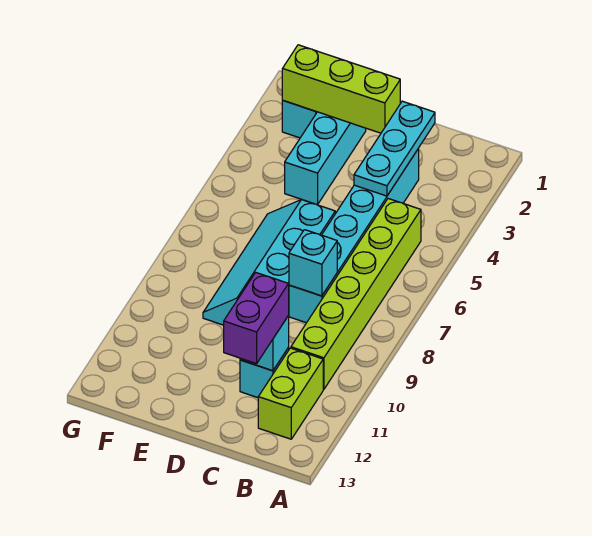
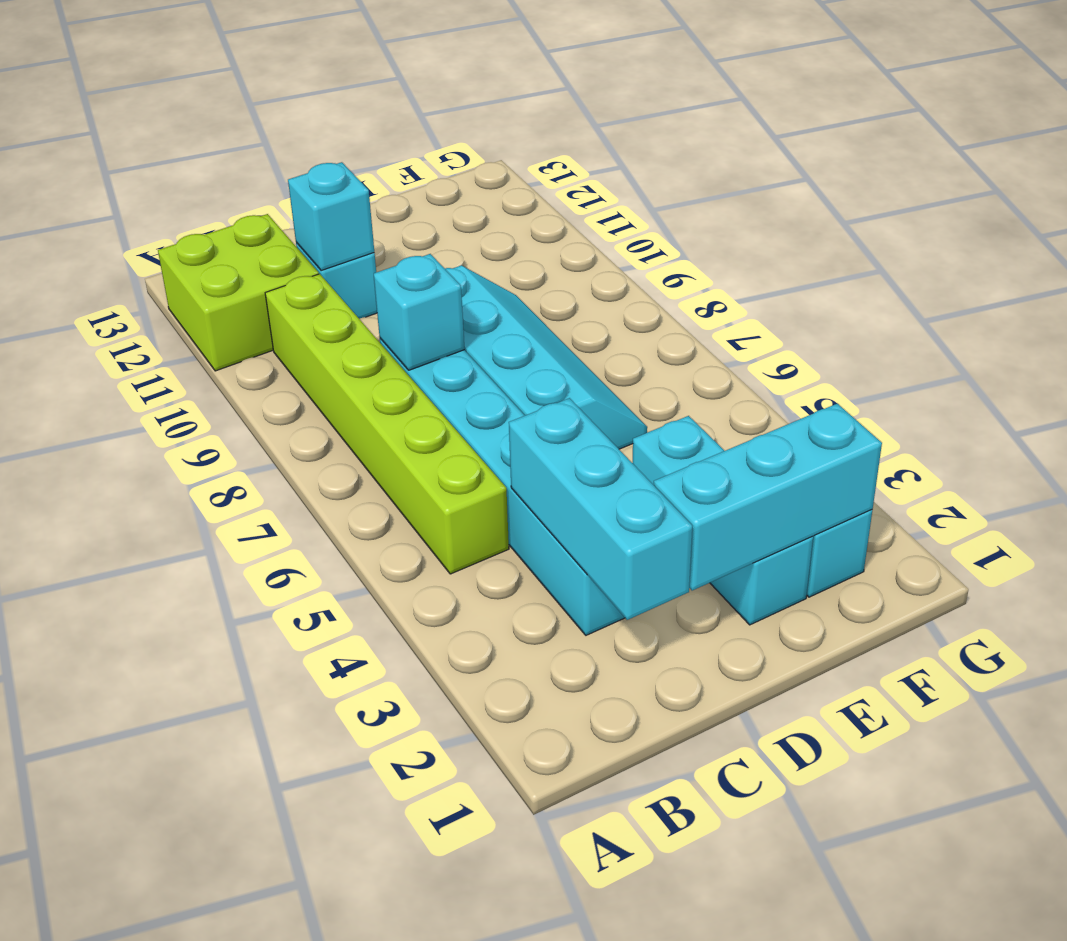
lime brick B11:B12 level 1 -> lime brick A11:B12 level 1
cyan plate C2:C4 level 2 -> cyan brick C2:C4 level 2
purple brick C11:C12 level 3 -> none
lime brick D2:F2 level 2 -> cyan brick D2:F2 level 2

